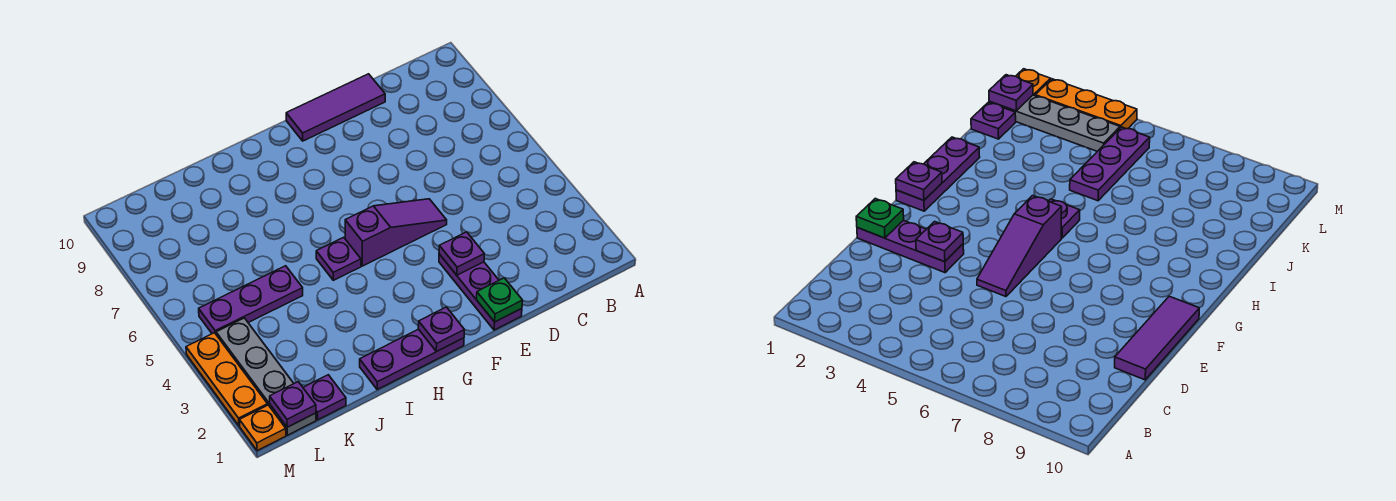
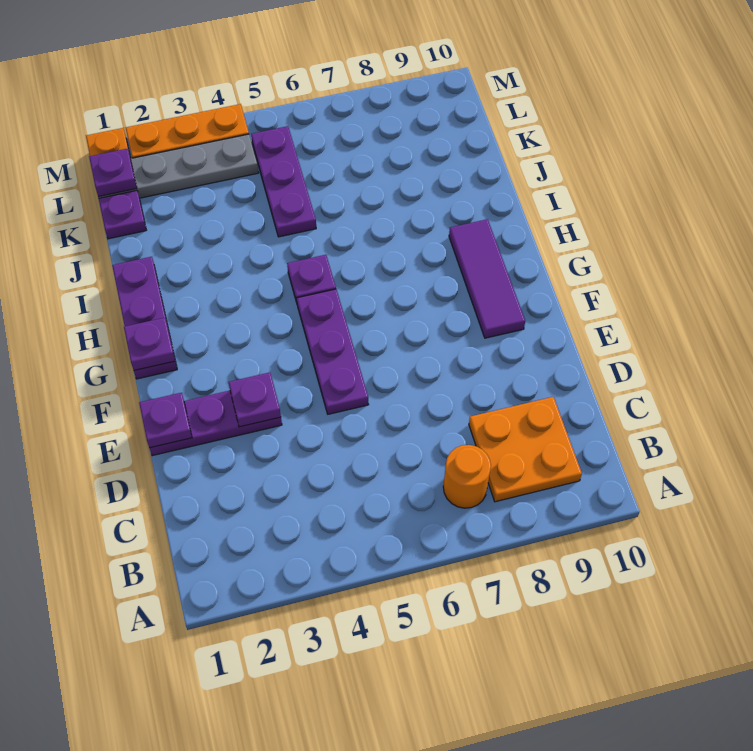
none -> orange round brick B7 level 1
none -> orange plate B8:C9 level 1
purple tile D10:F10 level 1 -> purple tile F9:H9 level 1
green plate E1 level 2 -> purple plate E1 level 2
purple slope E5:G5 level 1 top G -> purple plate E5:G5 level 1

